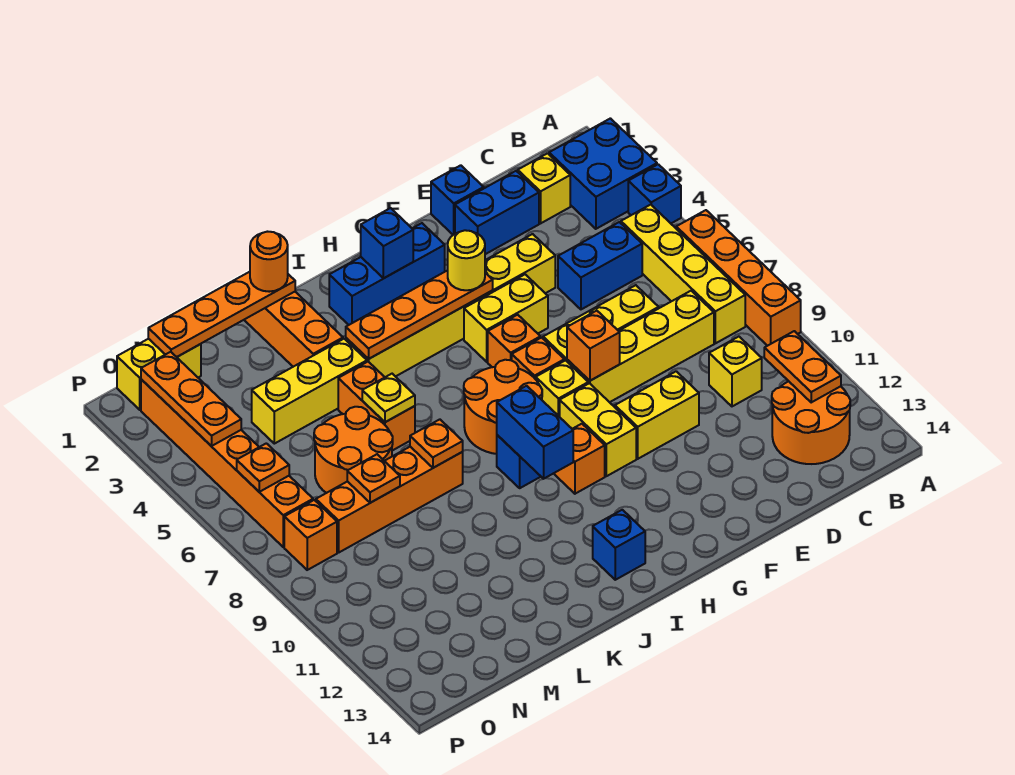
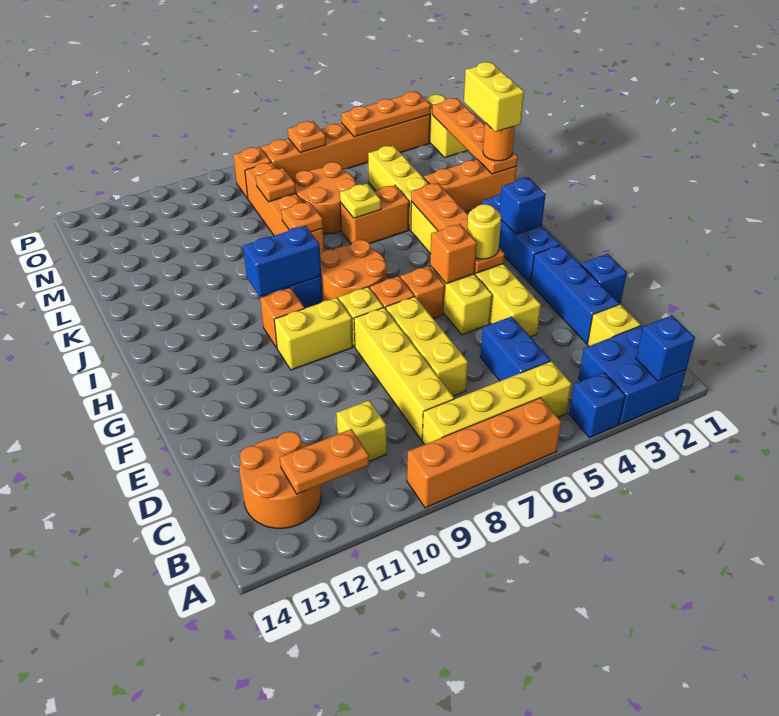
blue brick D2:E2 level 1 -> blue brick D2:F2 level 1
yellow brick E10:F10 level 1 -> yellow brick K1:L1 level 4
orange brick F8 level 2 -> orange brick G5 level 2
blue brick I13 level 1 -> blue brick A2 level 2

